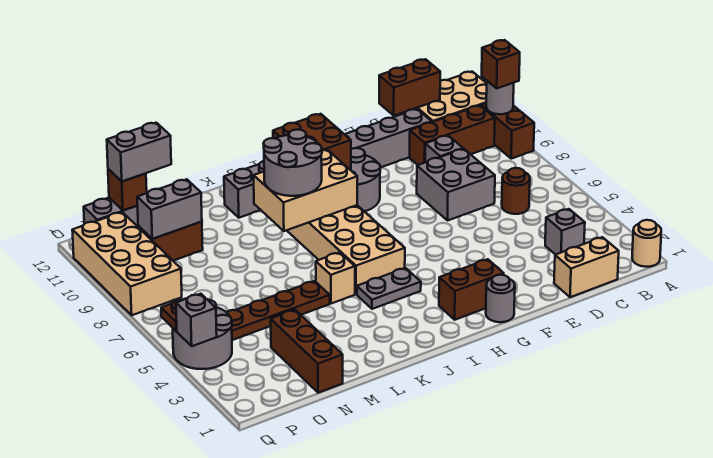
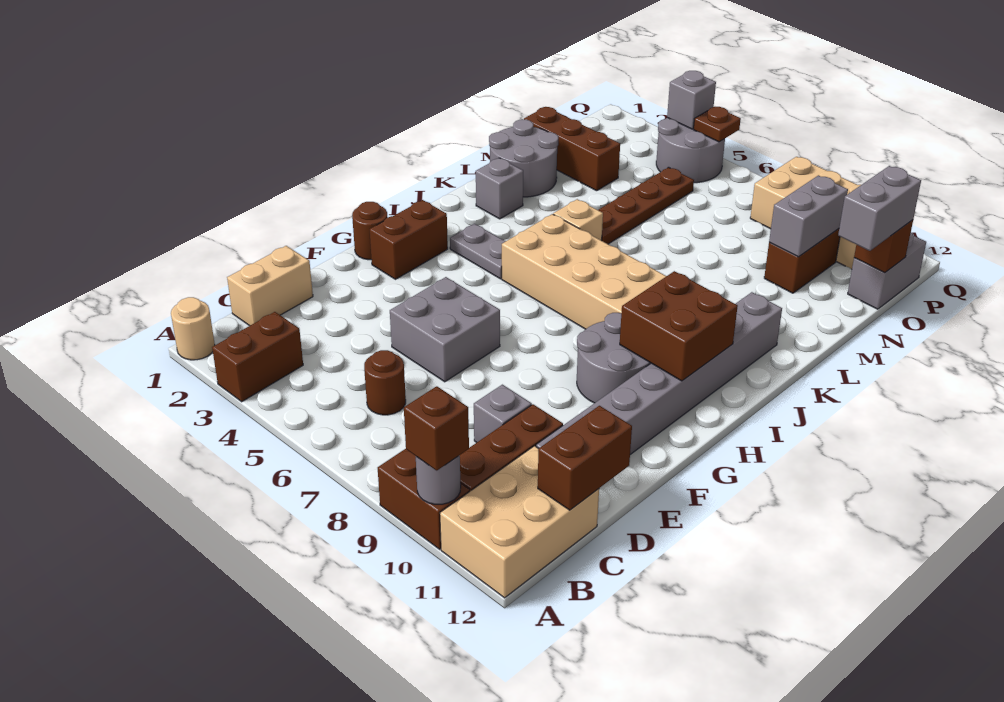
none -> brown brick A3:B3 level 1
grey brick C3 level 1 -> grey brick K2 level 1
grey brick D7:E8 level 1 -> grey brick E5:F6 level 1
grey round brick G1 level 1 -> brown round brick G1 level 1
grey plate I4:J4 level 1 -> grey plate I3:I4 level 1
tan brick I8:K9 level 2 -> none
grey round brick J8:K9 level 3 -> grey round brick L1:M2 level 1

